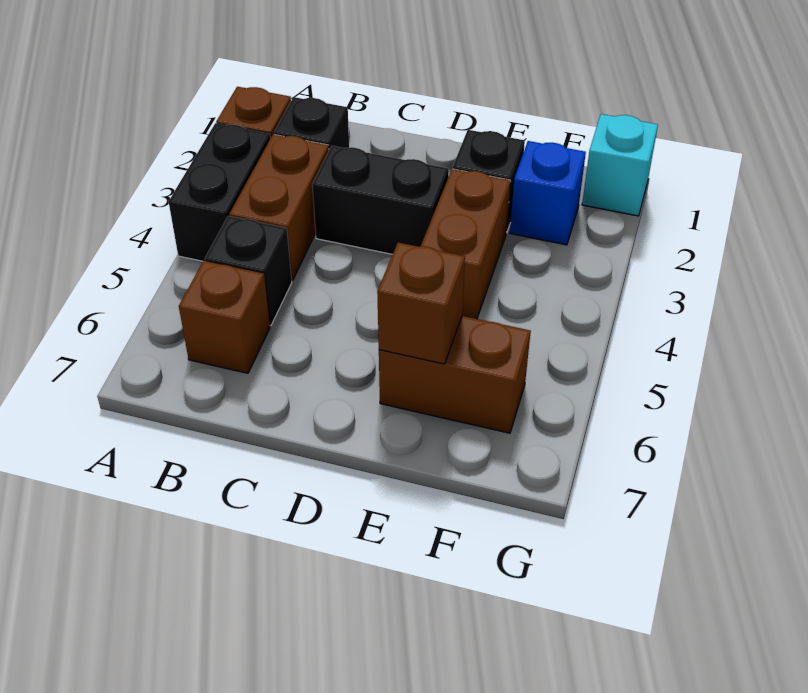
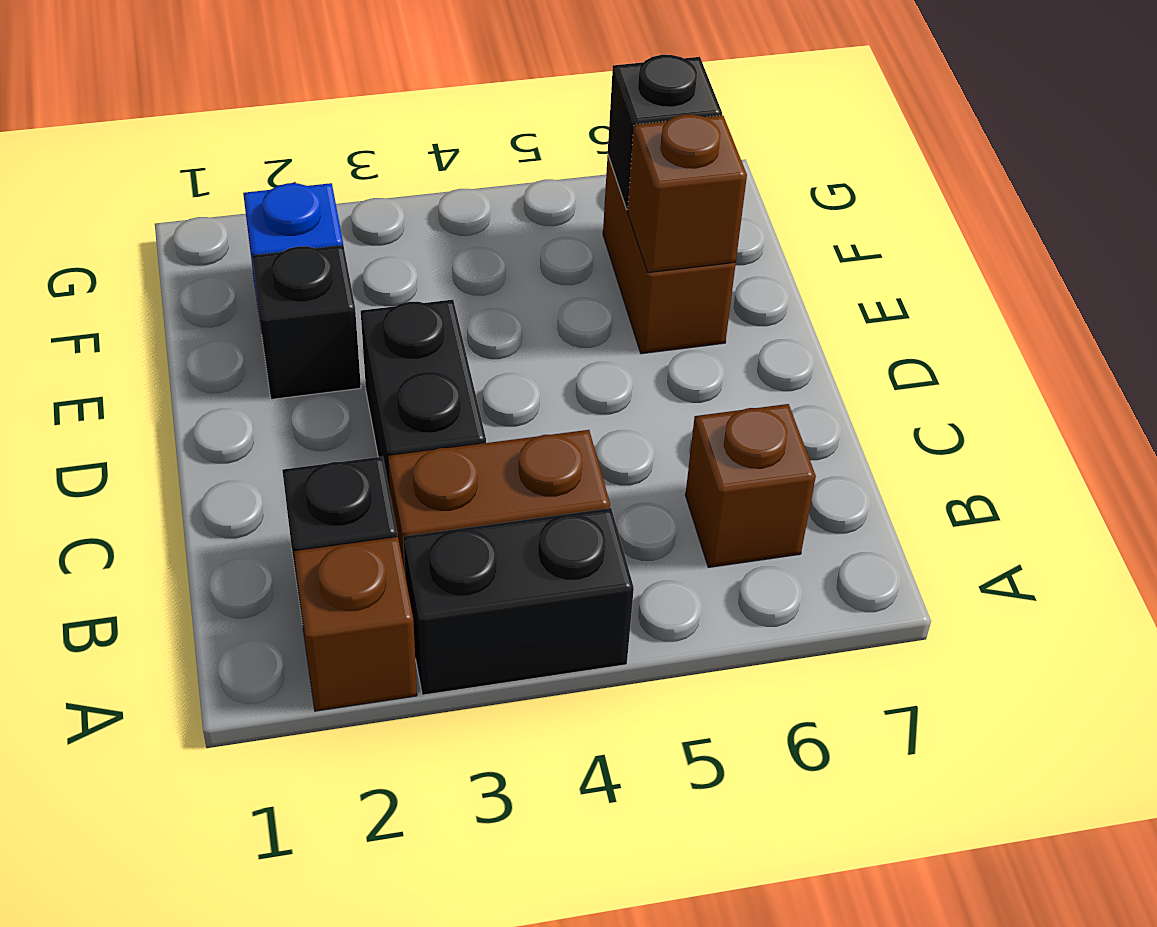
black brick B5 level 1 -> black brick F6 level 2
brown brick E3:E4 level 1 -> none
cyan brick G1 level 1 -> none

